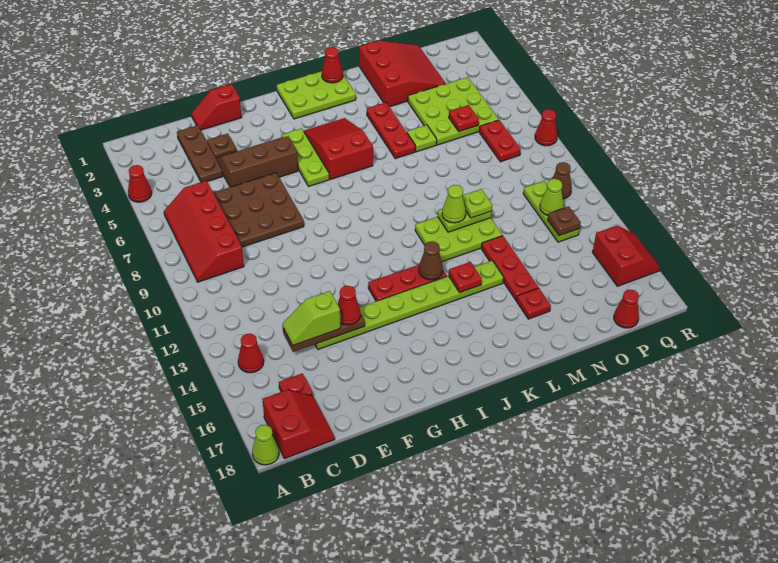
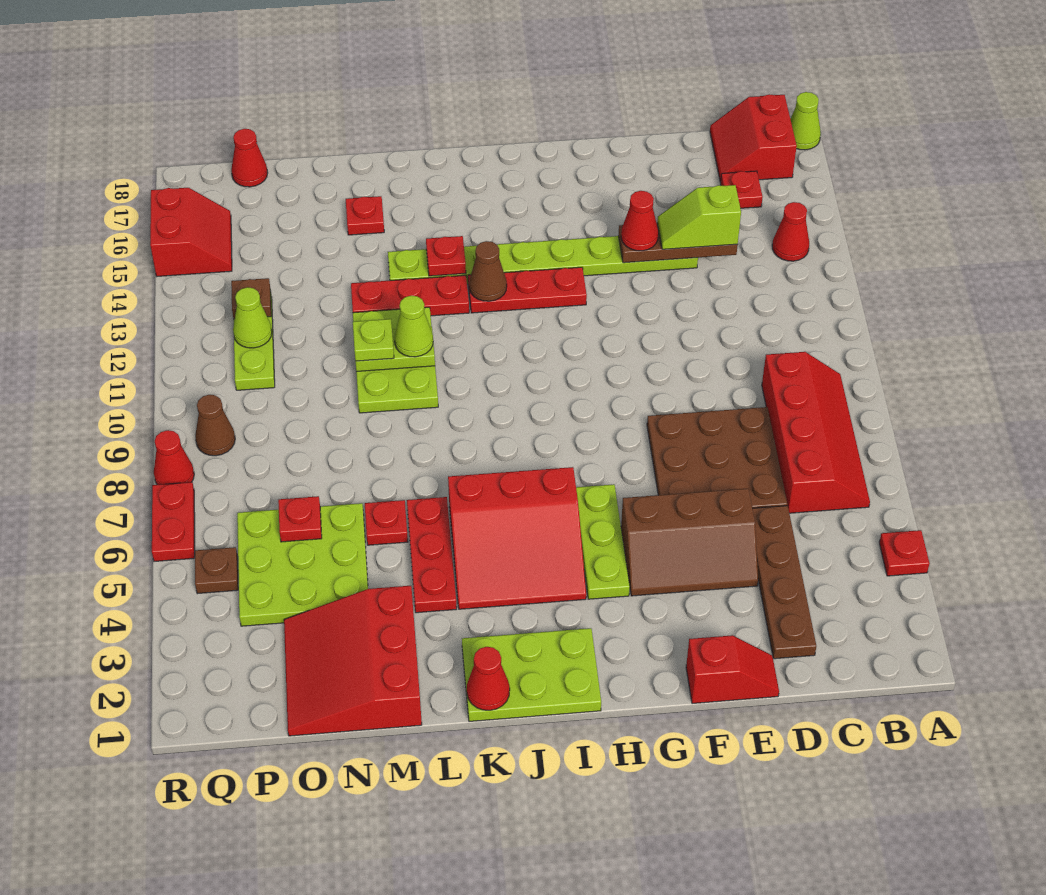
red cone A4 level 1 -> red plate A4 level 1
brown plate D2:D4 level 1 -> brown plate D2:D5 level 1
lime slope D14:E14 level 3 top E -> lime slope D14:E14 level 3 top D
brown plate E3 level 1 -> brown plate Q5 level 1
red slope I4:J6 level 1 top 6 -> red slope I4:K6 level 1 top 6
lime plate K11:M12 level 1 -> lime plate L10:M12 level 1
lime plate M6 level 1 -> red plate M6 level 1
red plate M13:M15 level 1 -> red plate K13:M13 level 1
red plate P7:P8 level 1 -> red plate R6:R7 level 1
brown cone Q11 level 1 -> brown cone Q9 level 1
red slope Q15:R16 level 1 top Q -> red slope Q15:R16 level 1 top R

